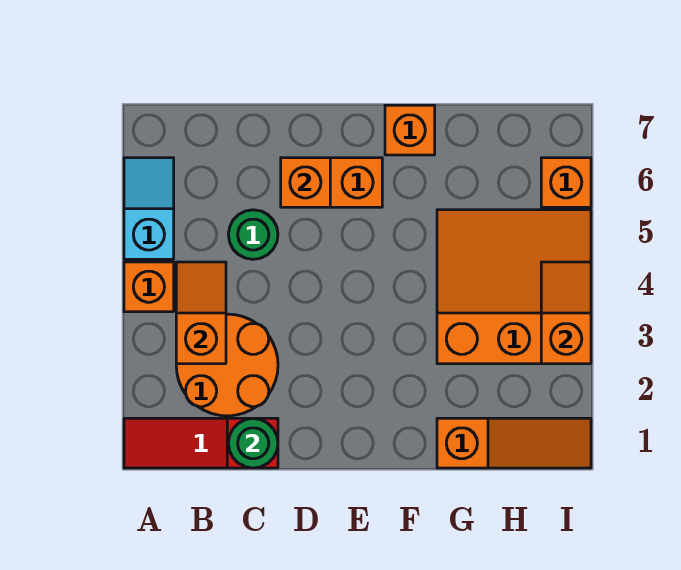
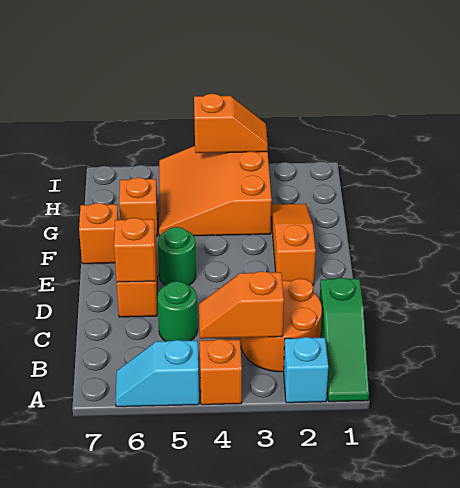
red slope A1:C1 level 1 top C -> green slope A1:C1 level 1 top C
none -> cyan brick A2 level 1
green round brick C1 level 2 -> green round brick E5 level 1
orange slope G1:I1 level 1 top G -> orange slope E2:G2 level 1 top E
orange slope I3:I4 level 2 top 3 -> orange slope I3:I4 level 2 top 4
orange brick I6 level 1 -> orange brick G6 level 1

